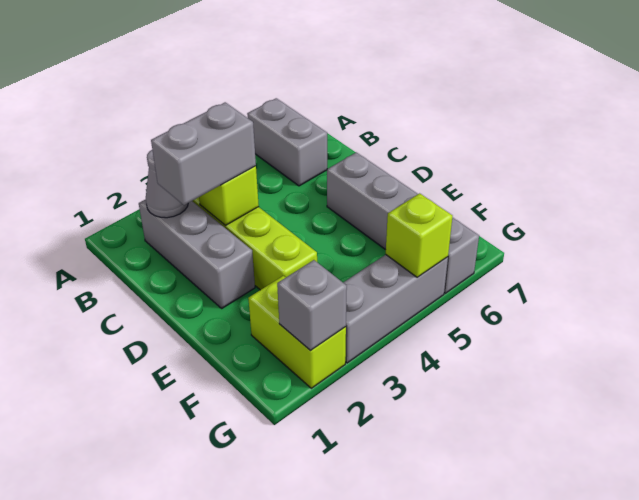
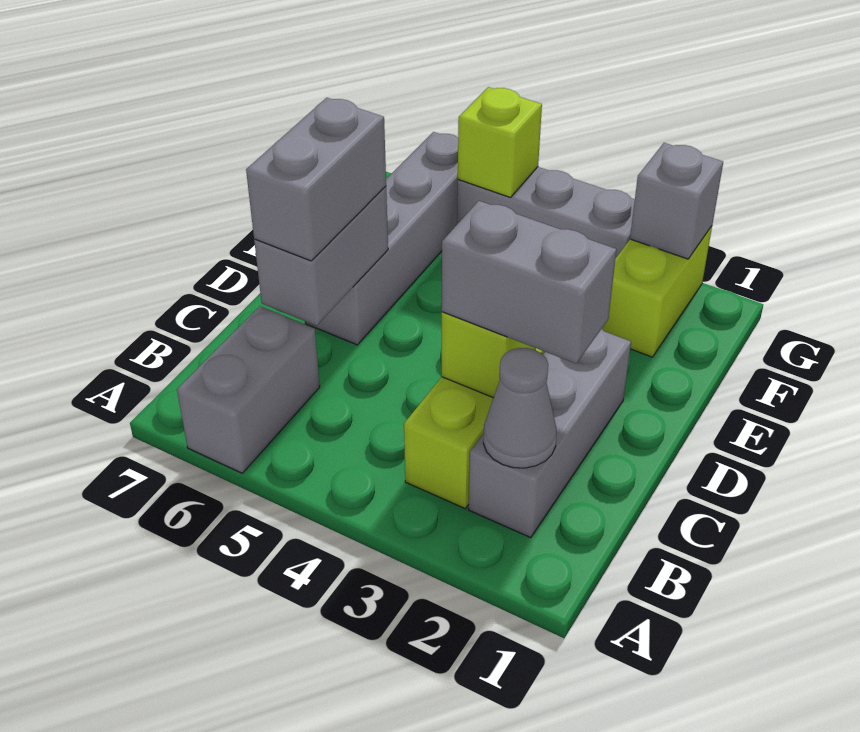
none -> grey brick C6:D6 level 2
none -> grey brick C6:D6 level 3

